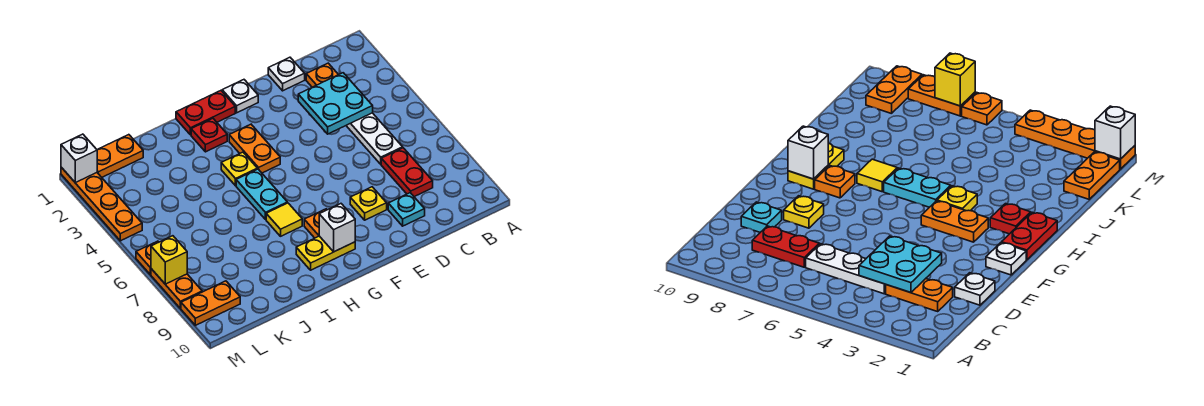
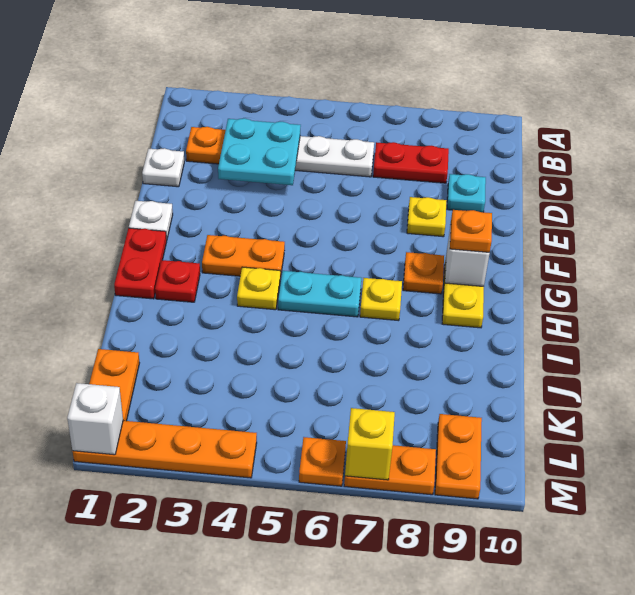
none -> orange plate G9 level 3
yellow tile H7 level 1 -> yellow plate H7 level 1

